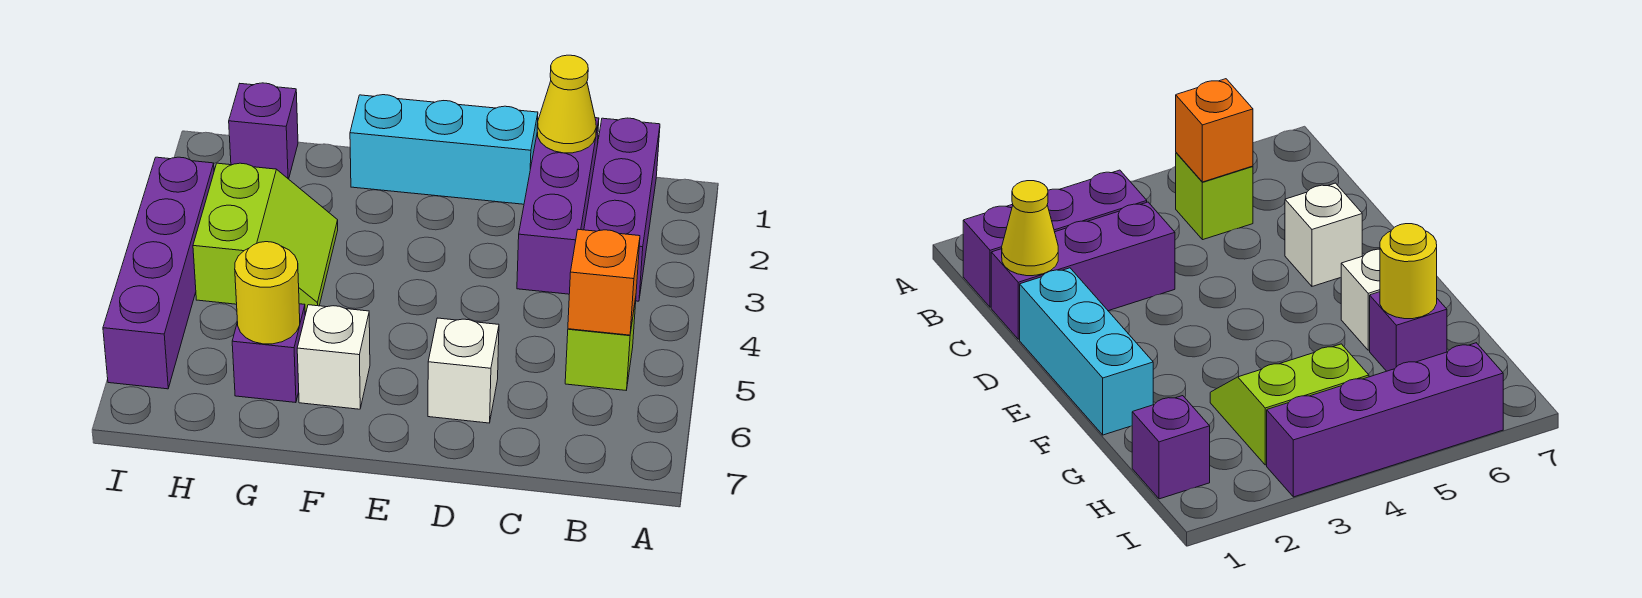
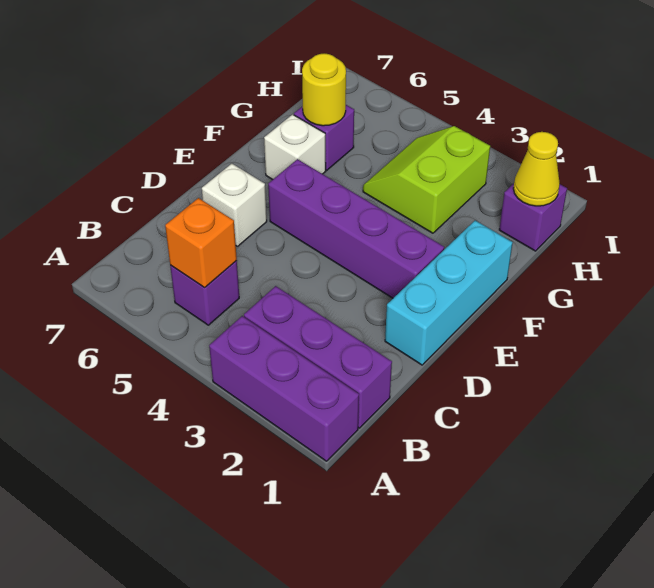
lime brick B5 level 1 -> purple brick B5 level 1
purple brick C1:C3 level 1 -> purple brick A1:A3 level 1
yellow cone C1 level 2 -> yellow cone H1 level 2
lime slope G3:H4 level 1 top H -> lime slope G3:H4 level 1 top 3
purple brick I3:I6 level 1 -> purple brick E2:E5 level 1

